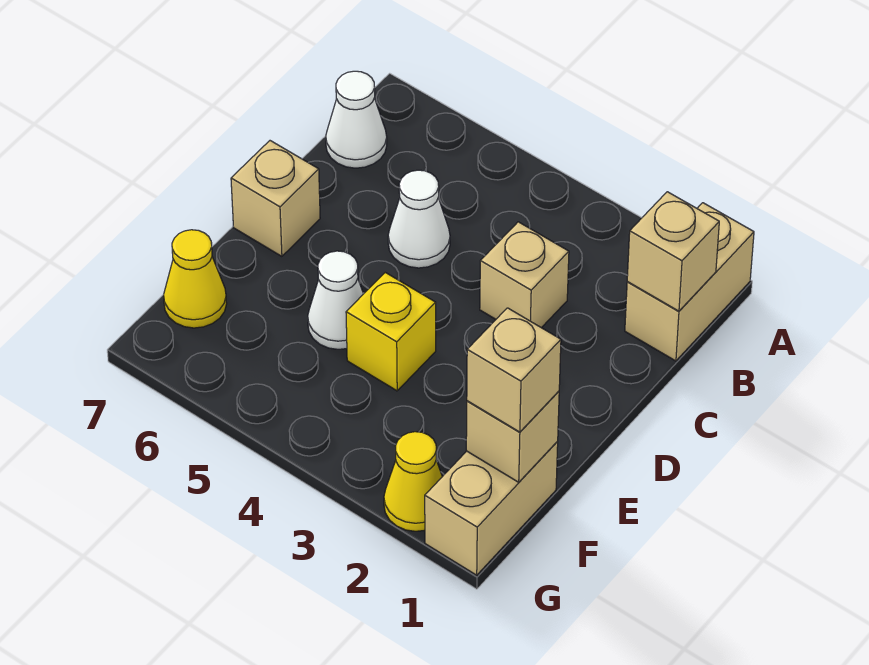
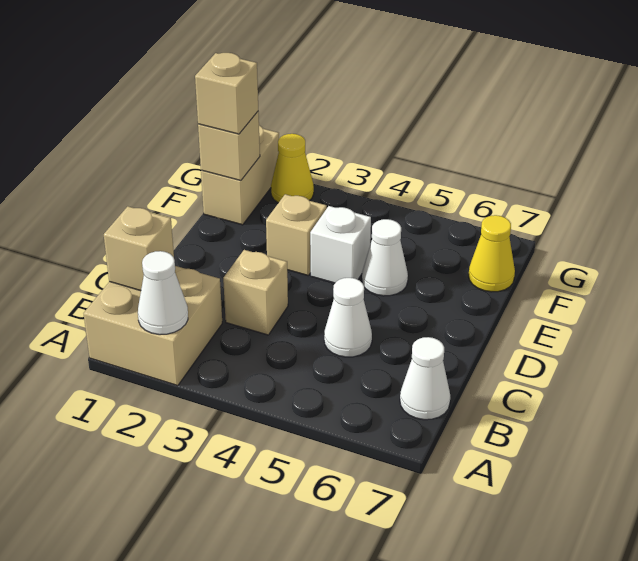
tan brick A1:B1 level 1 -> tan brick A1:B2 level 1
none -> white cone A2 level 2
tan brick D7 level 1 -> tan brick E3 level 1
yellow brick E4 level 1 -> white brick E4 level 1

